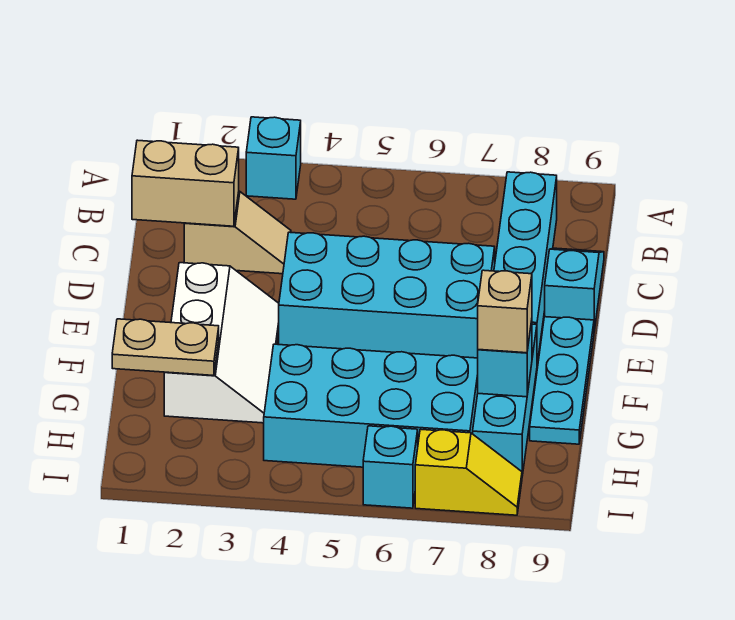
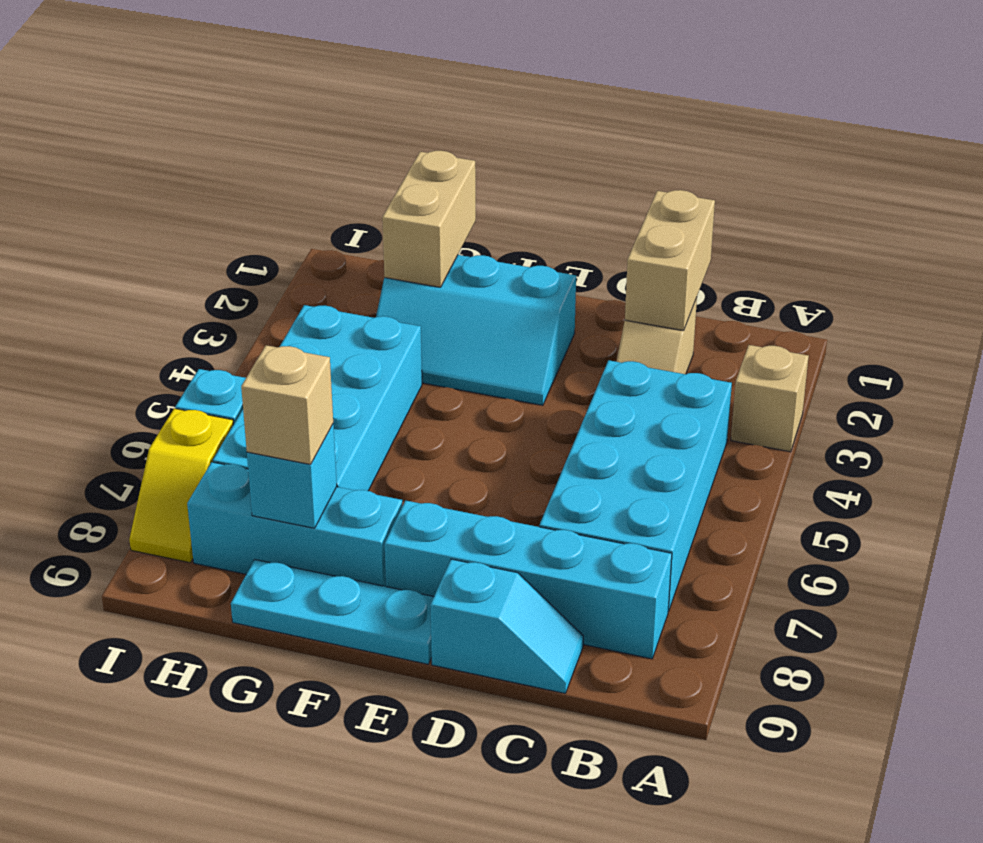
cyan brick A3 level 1 -> tan brick A3 level 1
cyan brick D4:E7 level 1 -> cyan brick B4:C7 level 1
white slope E2:G3 level 1 top 2 -> cyan slope E2:G3 level 1 top 2
tan plate G1:G2 level 2 -> tan brick G1:G2 level 2

